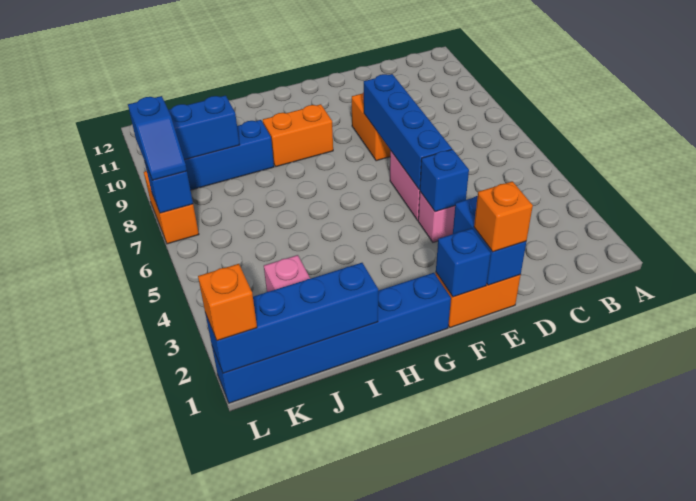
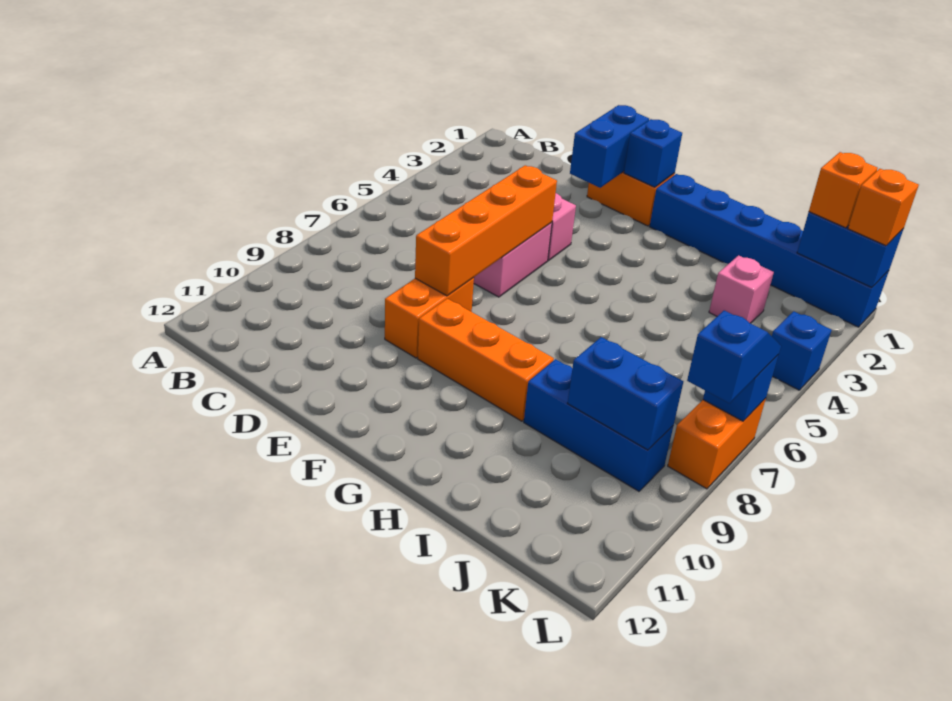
orange brick E1 level 3 -> orange brick K1 level 3
blue brick E4 level 2 -> blue brick L4 level 1
blue brick E5:E8 level 2 -> orange brick E5:E8 level 2
orange brick G9:H9 level 1 -> orange brick F9:H9 level 1
blue brick I1:L1 level 2 -> blue brick K1:L1 level 2

